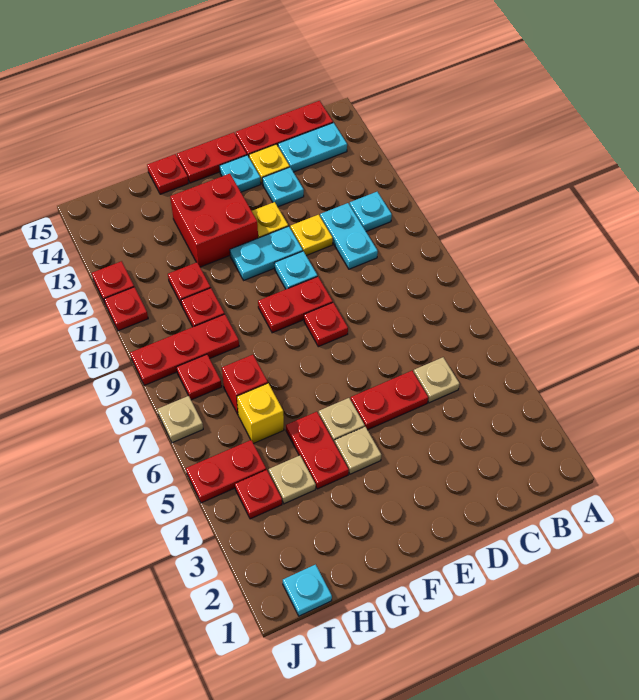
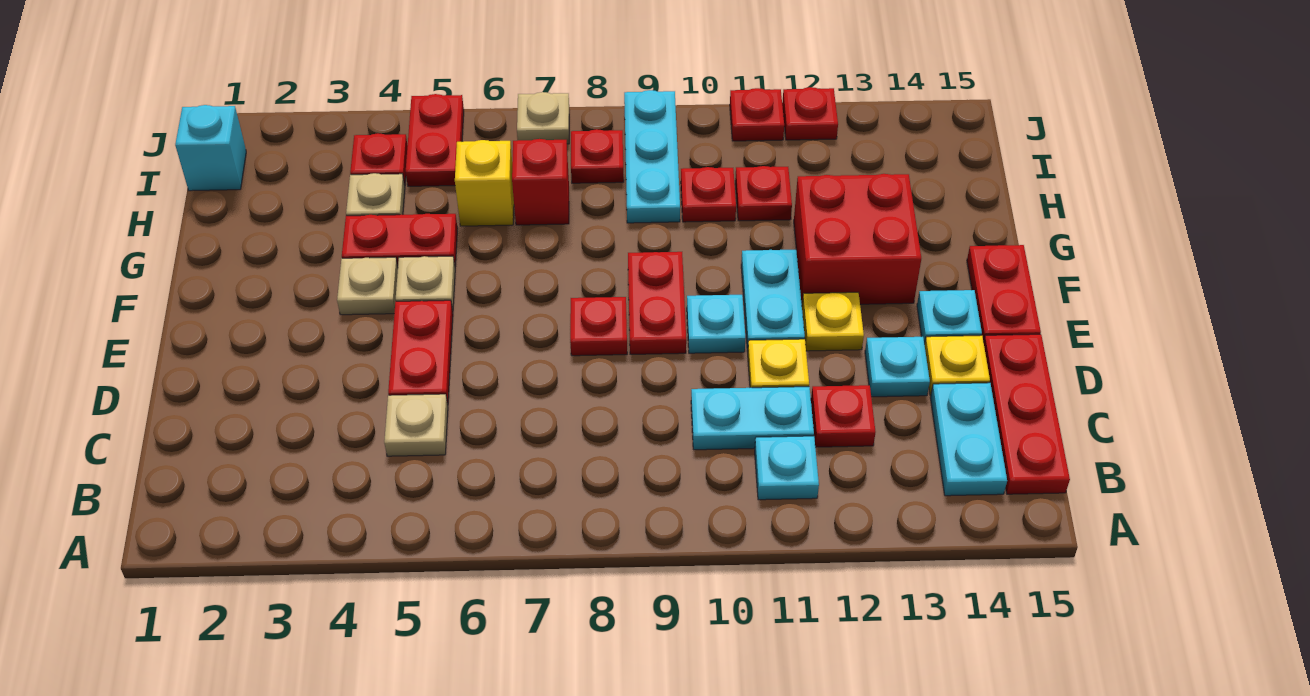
red plate G15 level 1 -> red plate C12 level 1
red plate H9:J9 level 1 -> cyan plate H9:J9 level 1
cyan plate I1 level 1 -> cyan brick I1 level 1

